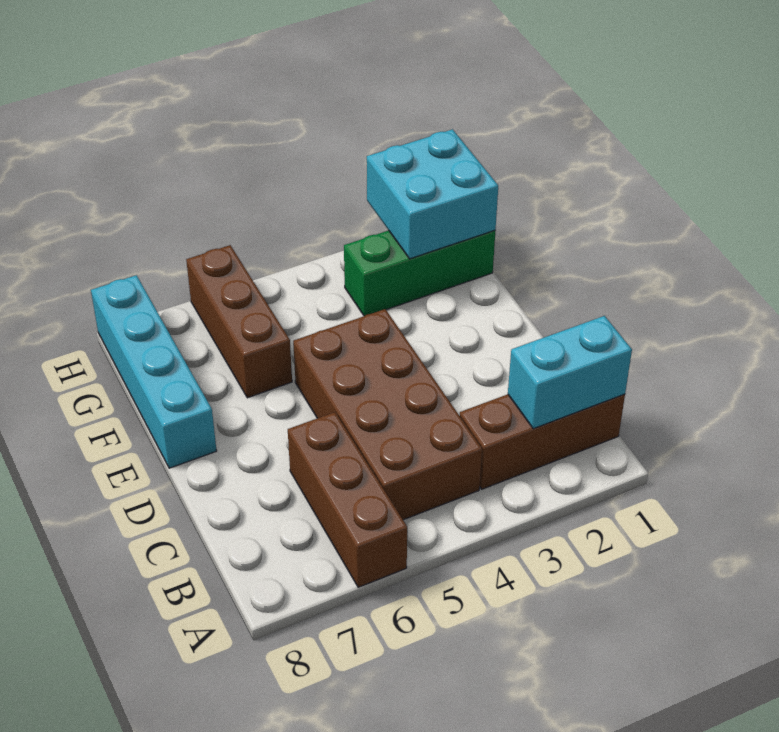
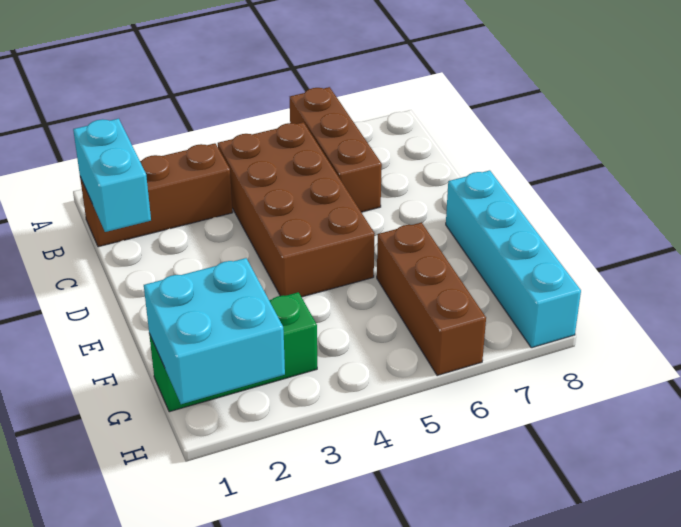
cyan brick B1:B2 level 2 -> cyan brick B1:C1 level 2

